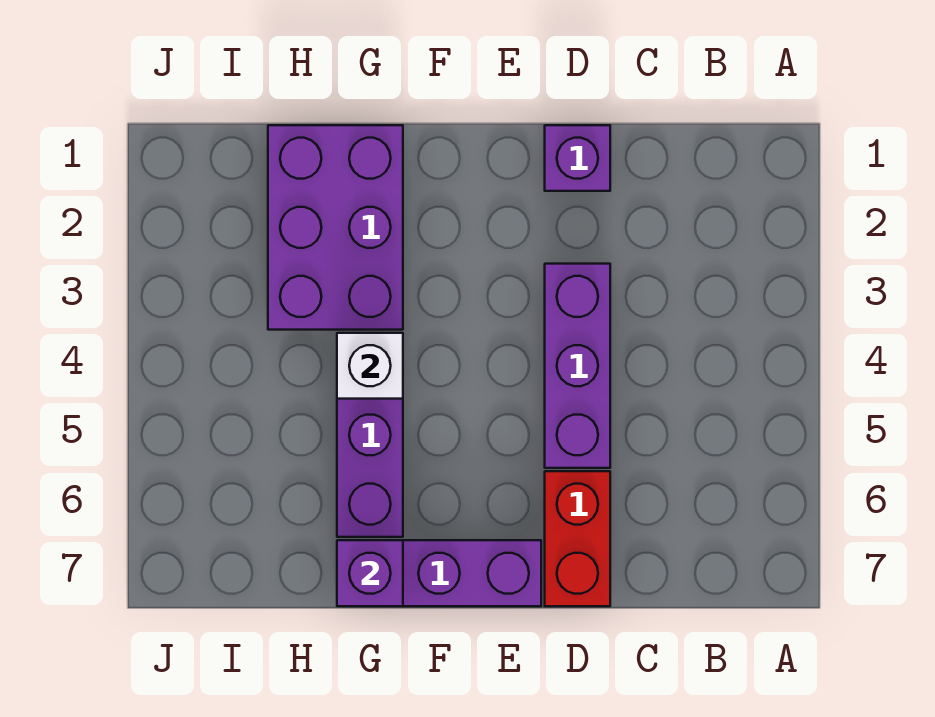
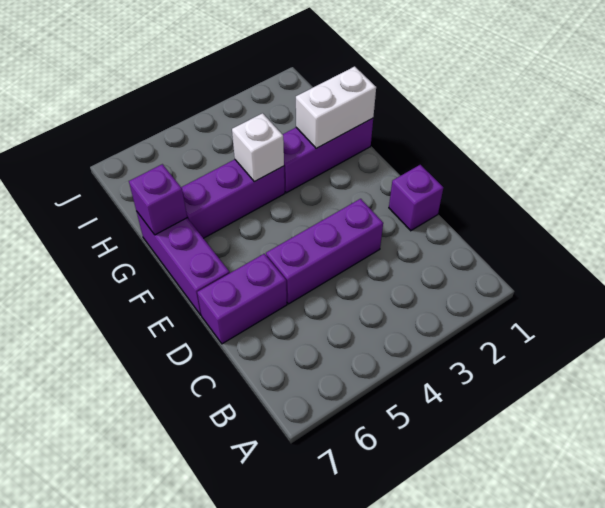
red brick D6:D7 level 1 -> purple brick D6:D7 level 1
purple brick G1:H3 level 1 -> purple brick G1:G3 level 1
none -> white brick G1:G2 level 2

